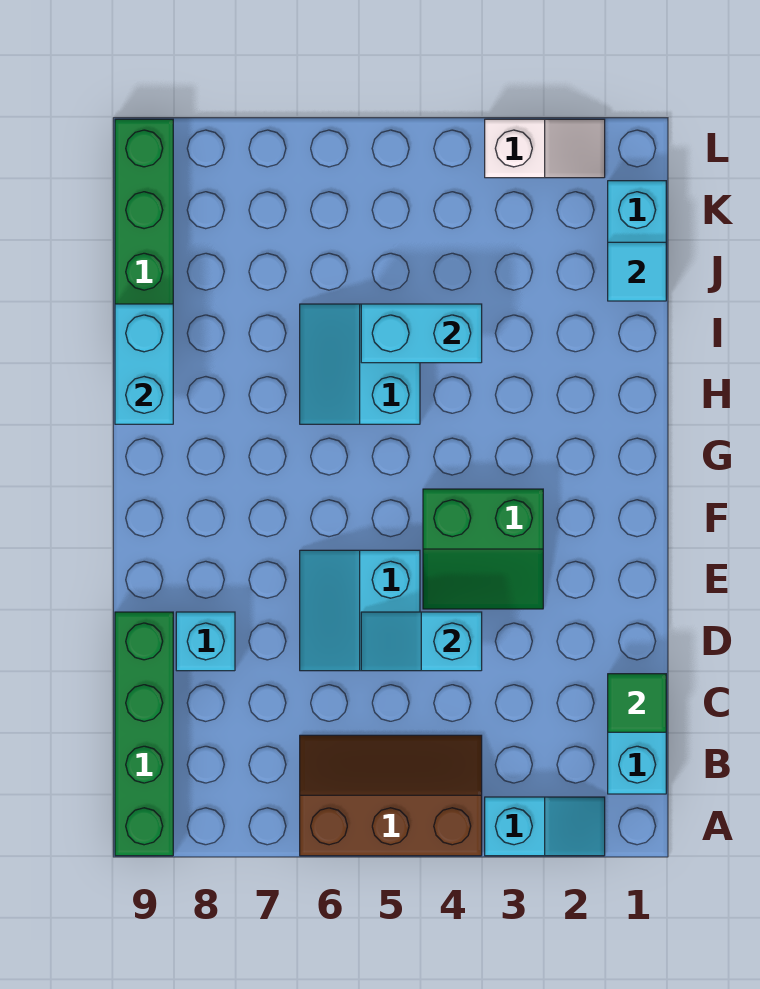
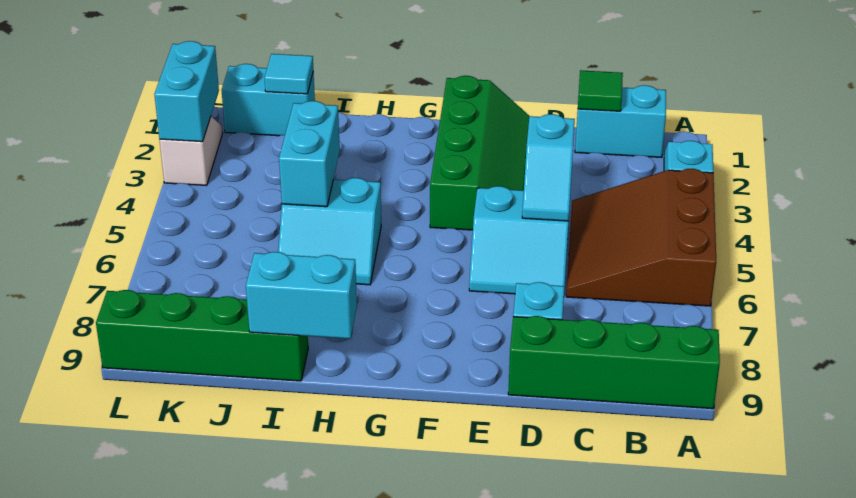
brown slope A4:B6 level 1 top A -> brown slope A4:C6 level 1 top A
green slope E3:F4 level 1 top F -> green slope E1:F4 level 1 top F
none -> cyan brick L2:L3 level 2

